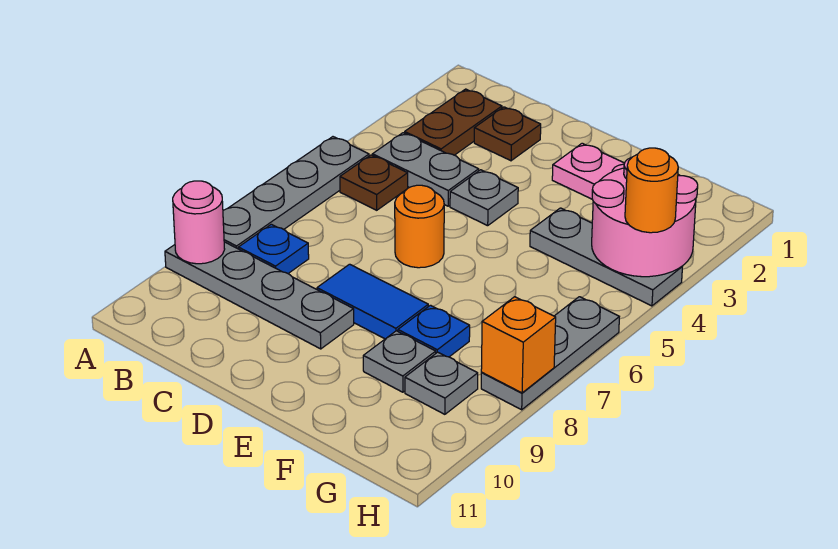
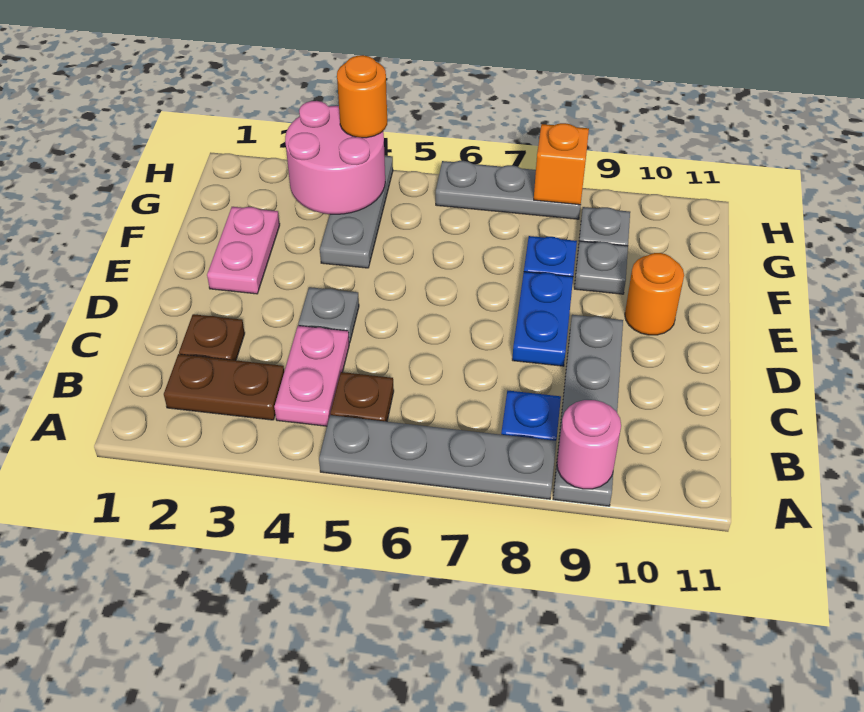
grey plate B4:C4 level 1 -> pink plate B4:C4 level 1
orange round brick D6 level 1 -> orange round brick E10 level 1
blue tile D8:E8 level 1 -> blue plate D8:E8 level 1

